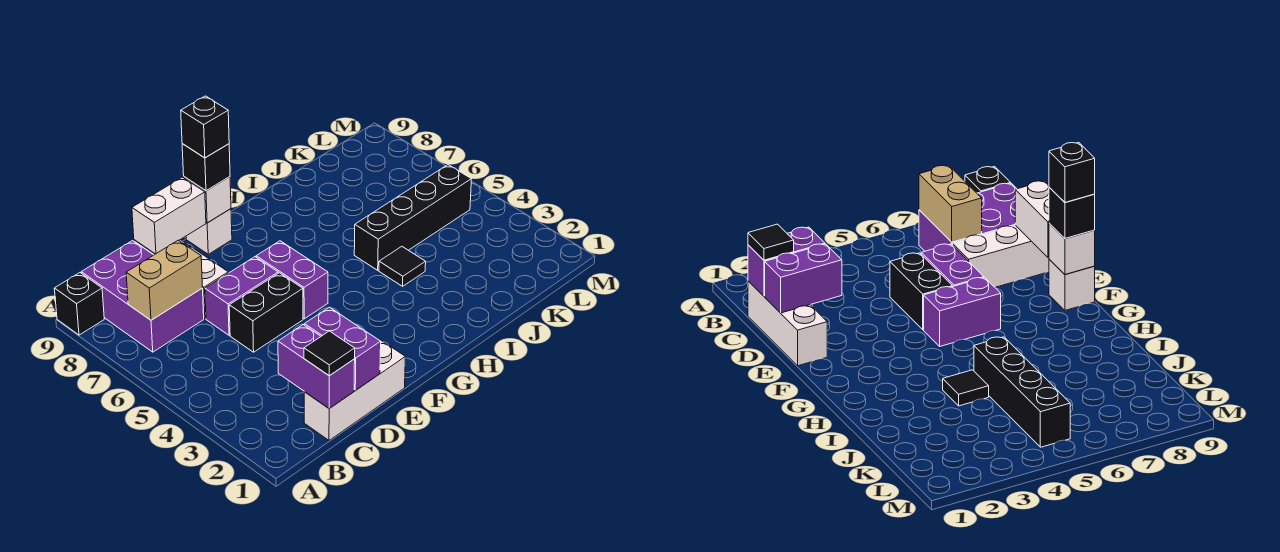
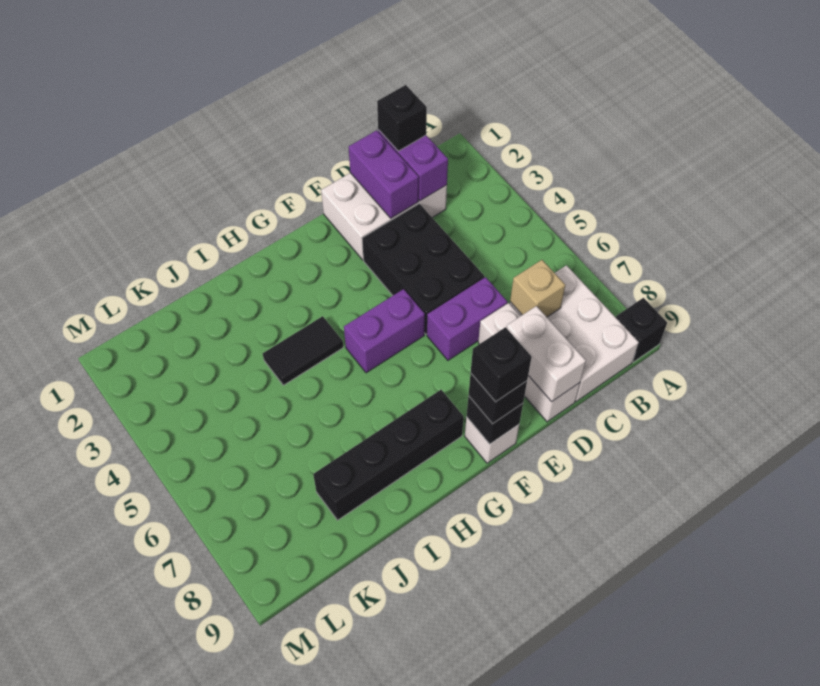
purple brick B7:C9 level 1 -> white brick B7:C9 level 1
tan brick B7:C7 level 2 -> tan brick C7 level 2
white brick C1:E1 level 1 -> white brick C1:E2 level 1
black tile C1 level 3 -> black brick C1 level 3
black brick D5:E5 level 1 -> black brick D3:E5 level 1
white brick D9:E9 level 2 -> white brick D8:D9 level 2
purple brick F5:F6 level 1 -> purple brick F5:G5 level 1
white brick F9 level 2 -> black brick F9 level 2
black tile I4 level 1 -> black tile H4:I4 level 1
black brick I5:L5 level 1 -> black brick G8:J8 level 1

